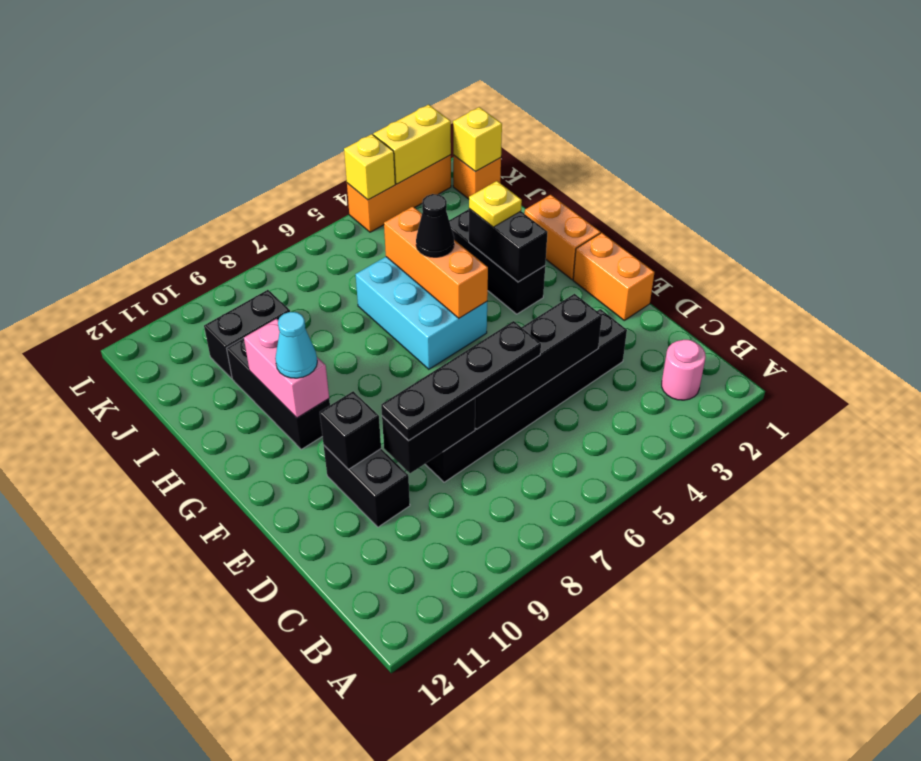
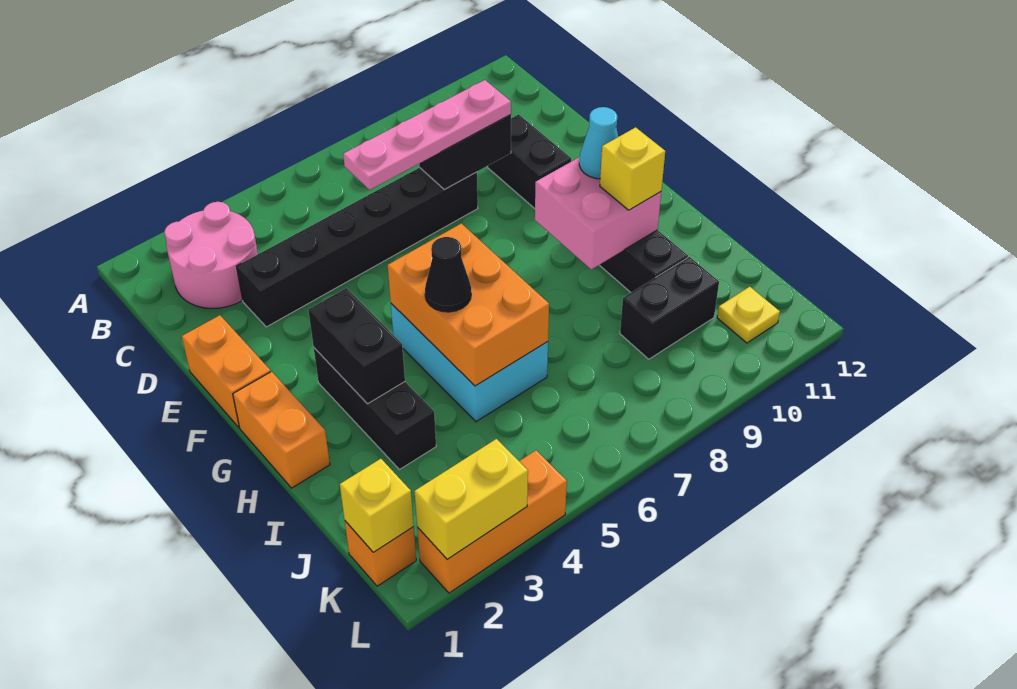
pink round brick B2 level 1 -> pink round brick B2:C3 level 1
black brick D4:D7 level 2 -> none
black plate D6:D9 level 3 -> pink plate D6:D9 level 3
black brick E10 level 2 -> none
orange brick G5:I5 level 2 -> orange brick G5:I6 level 2
pink brick G10:H10 level 2 -> pink brick G9:H10 level 2
yellow plate H3 level 3 -> yellow plate K11 level 1
yellow brick L4 level 2 -> yellow brick H10 level 3

